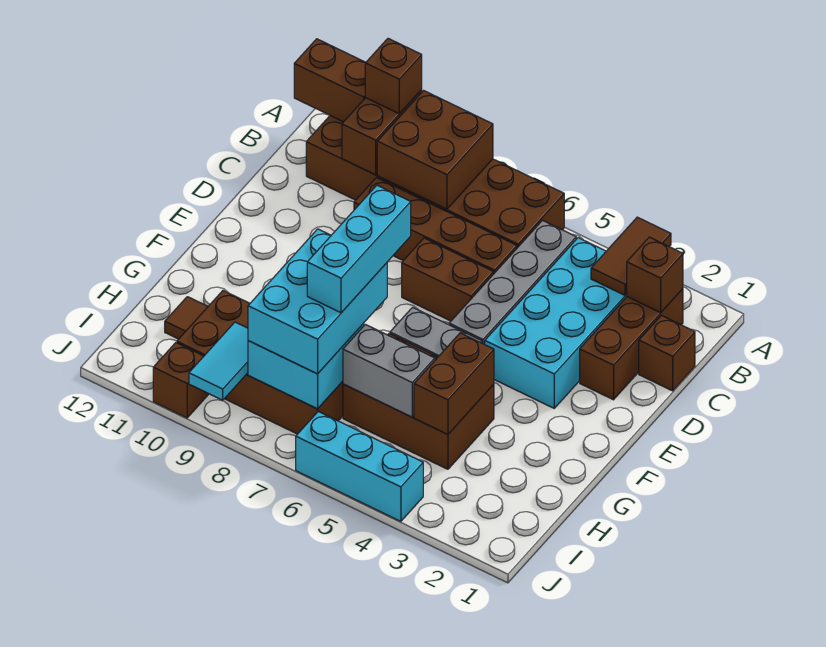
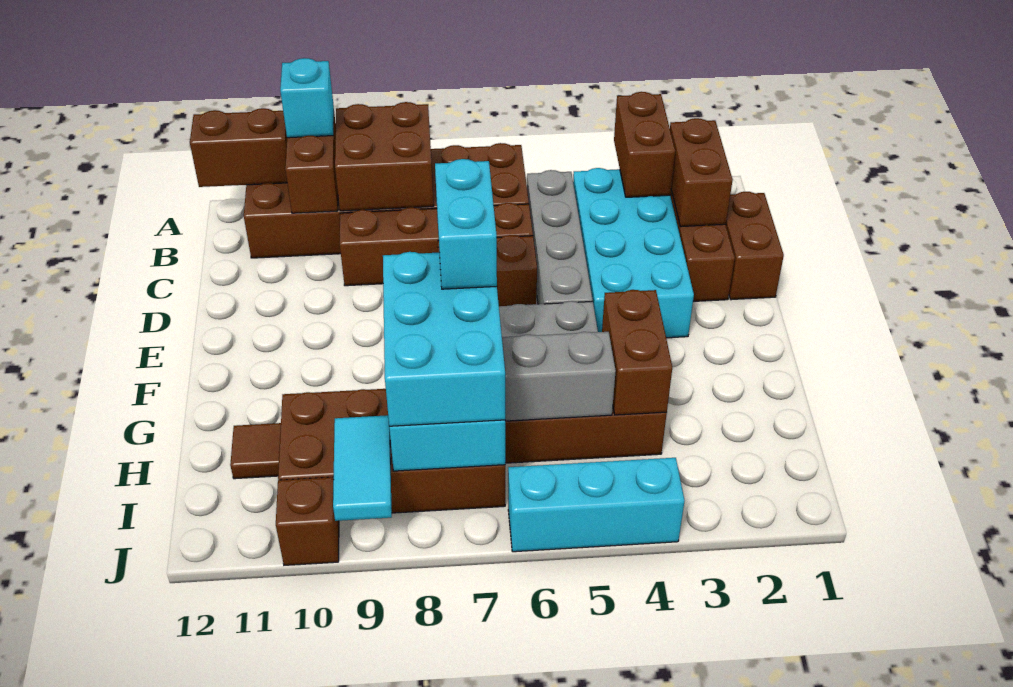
brown tile A3:B3 level 2 -> brown brick A3:B3 level 2
brown brick A10 level 3 -> cyan brick A10 level 3
brown brick B2 level 2 -> brown brick B2:C2 level 2
brown brick C1 level 1 -> brown brick C1:D1 level 1
cyan brick F7:H7 level 4 -> cyan brick F7:G7 level 4

